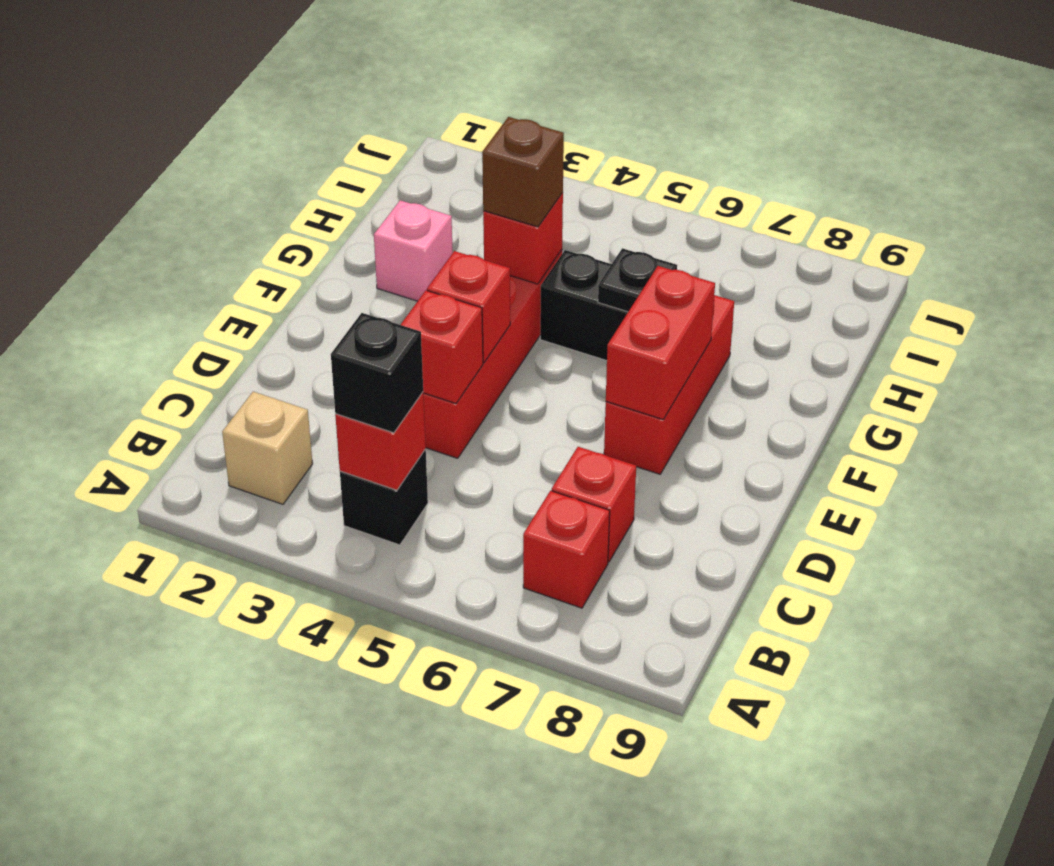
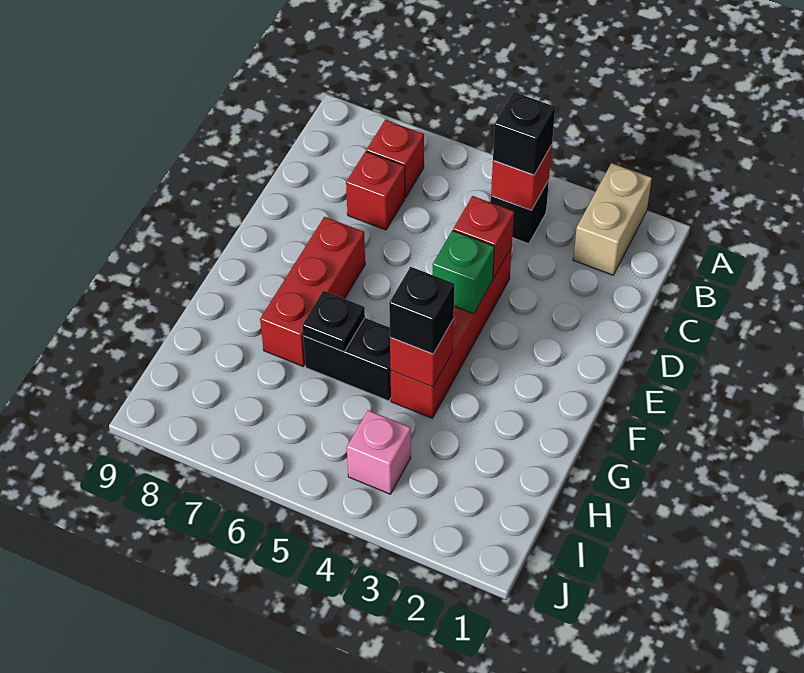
tan brick B2 level 1 -> tan brick A2:B2 level 1
red brick E4 level 2 -> green brick E4 level 2
red brick E7:F7 level 2 -> none
pink brick G2 level 1 -> pink brick I4 level 1
brown brick G4 level 3 -> black brick G4 level 3

